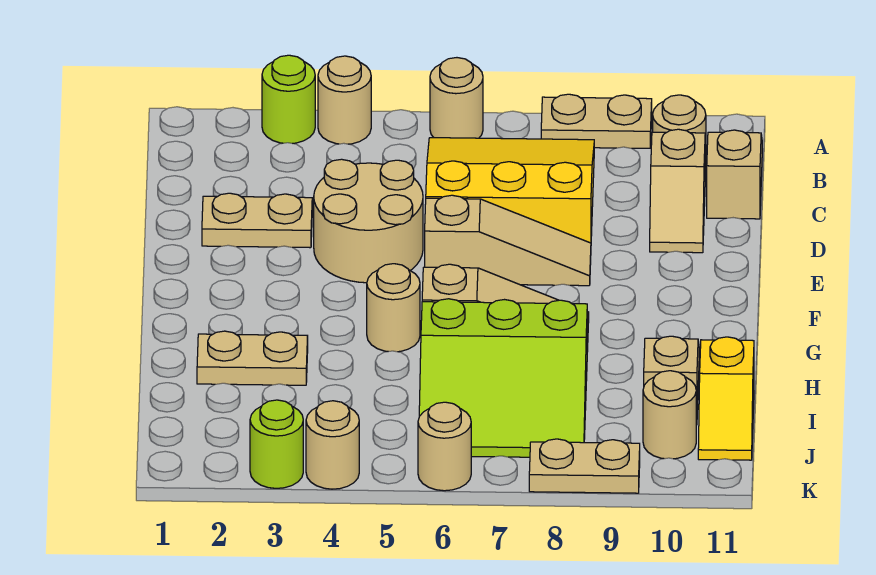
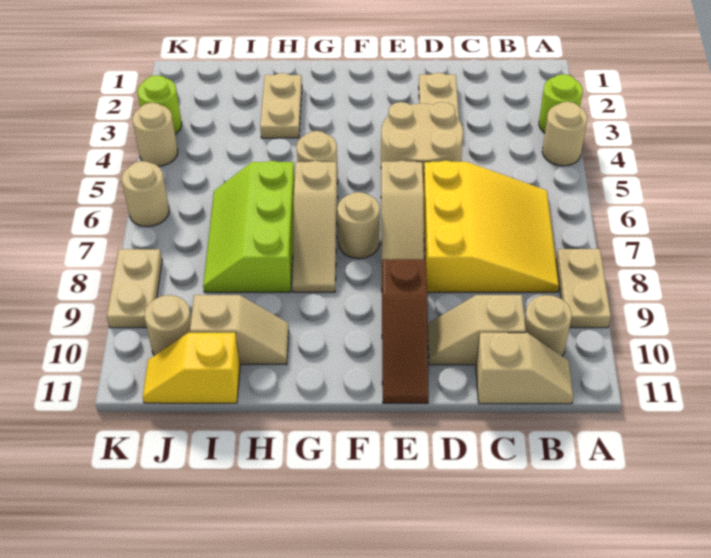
tan round brick A6 level 1 -> tan round brick F7 level 1
none -> brown slope E9:E11 level 1 top 9
lime slope H6:J8 level 1 top H -> lime slope H6:I8 level 1 top H

